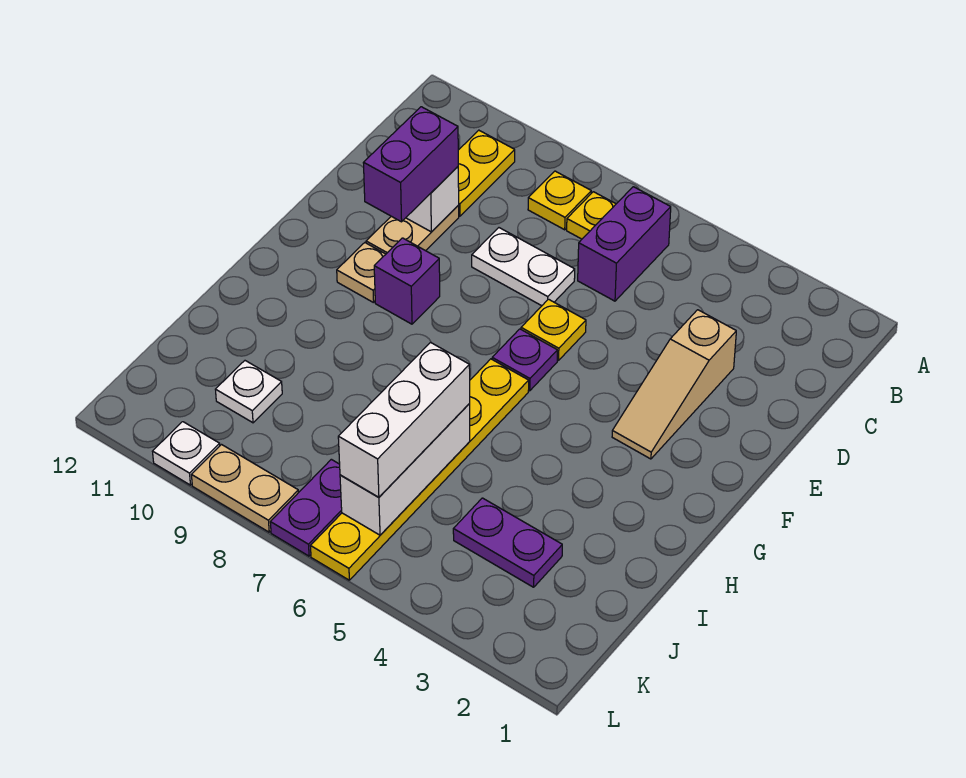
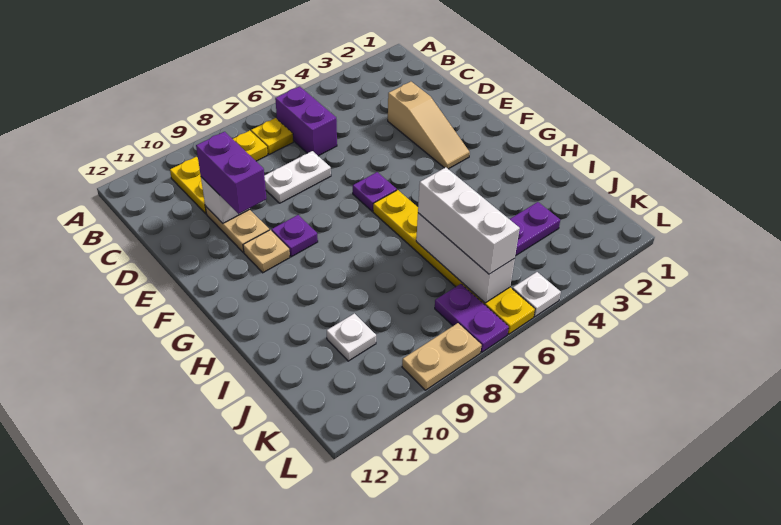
yellow plate E6 level 1 -> none
purple brick F9 level 1 -> purple plate F9 level 1
white plate L10 level 1 -> white plate L5 level 1

